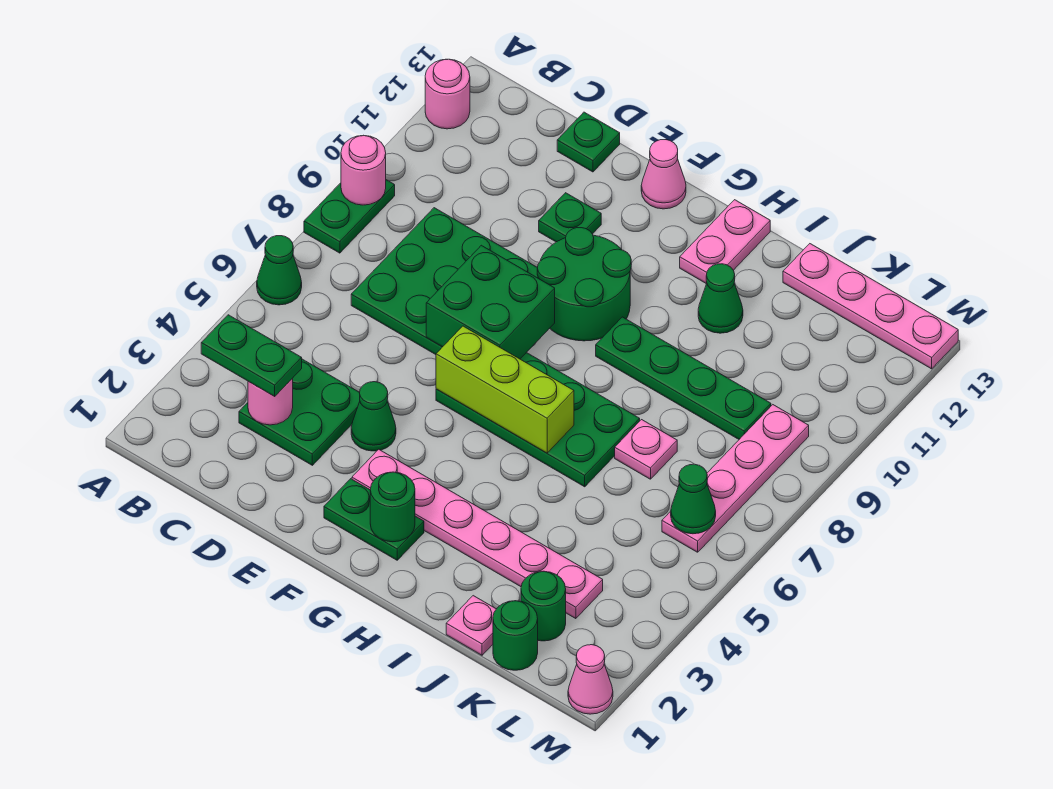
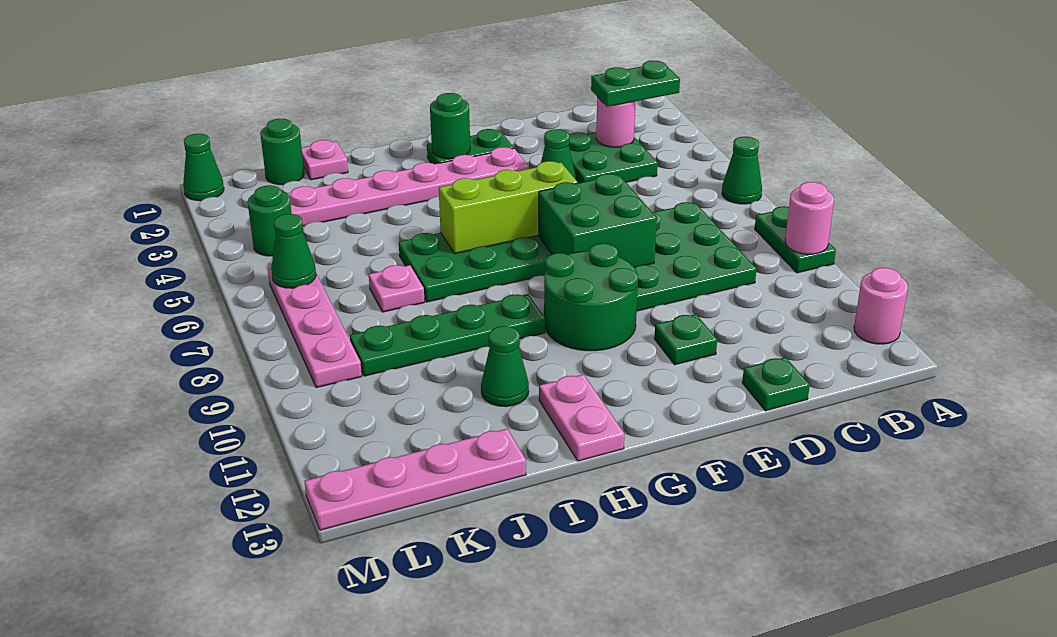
pink cone F13 level 1 -> none
green round brick K2 level 1 -> green round brick L4 level 1
pink cone M1 level 1 -> green cone M1 level 1

